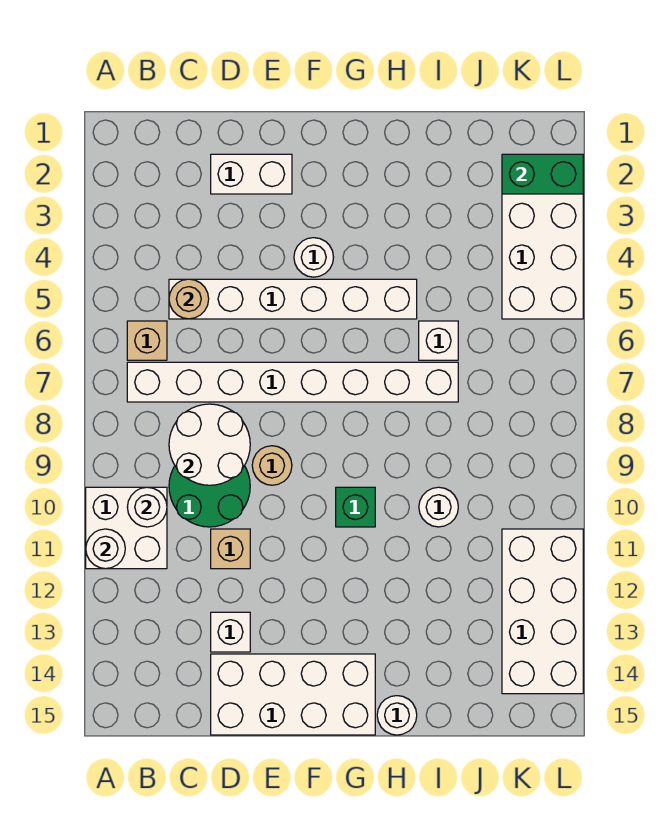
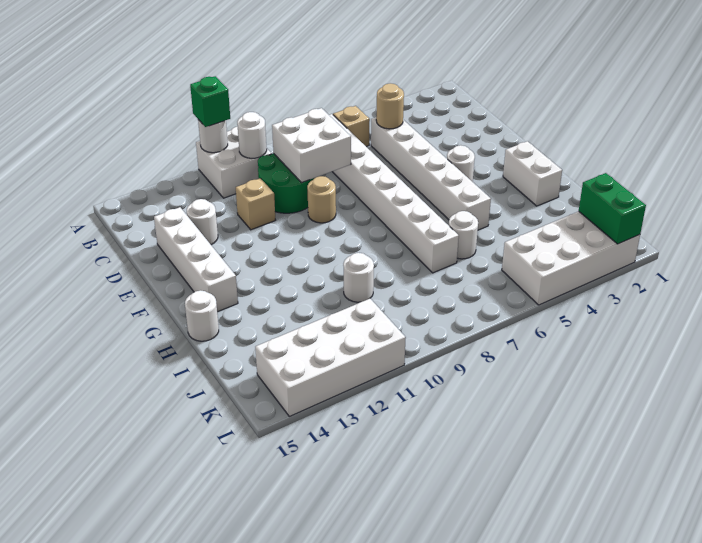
white round brick C8:D9 level 2 -> white brick C8:D9 level 2
white brick D2:E2 level 1 -> white brick G2:H2 level 1
white brick D13 level 1 -> white round brick D13 level 1
white brick D14:G15 level 1 -> white brick D14:G14 level 1
green brick G10 level 1 -> green brick A11 level 3
white brick I6 level 1 -> white round brick I6 level 1

